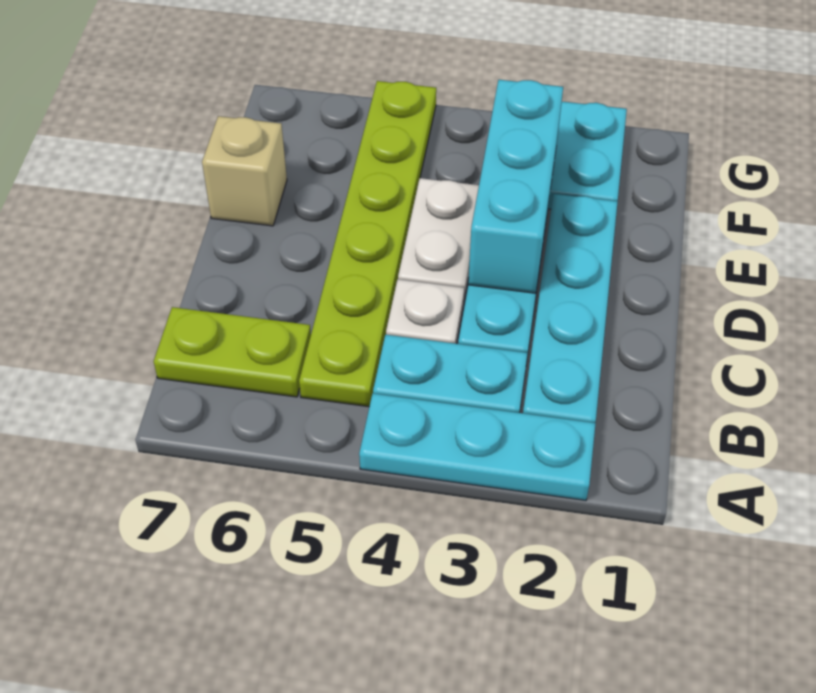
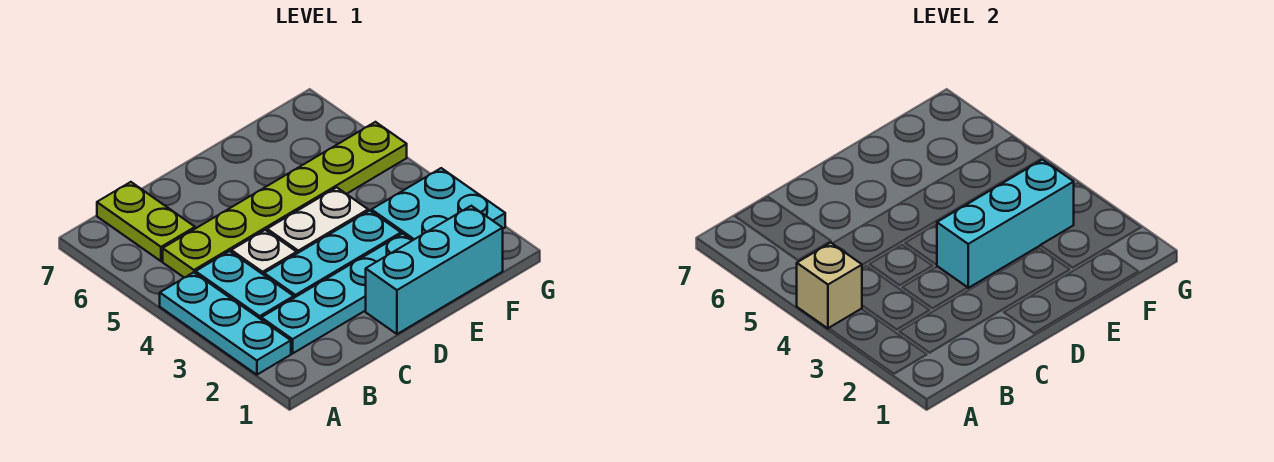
none -> cyan brick D1:F1 level 1
tan brick E7 level 1 -> tan brick A4 level 2

